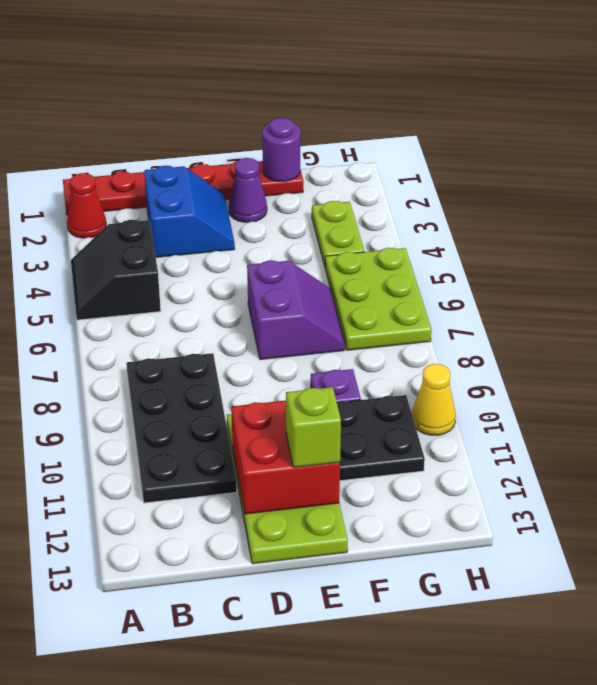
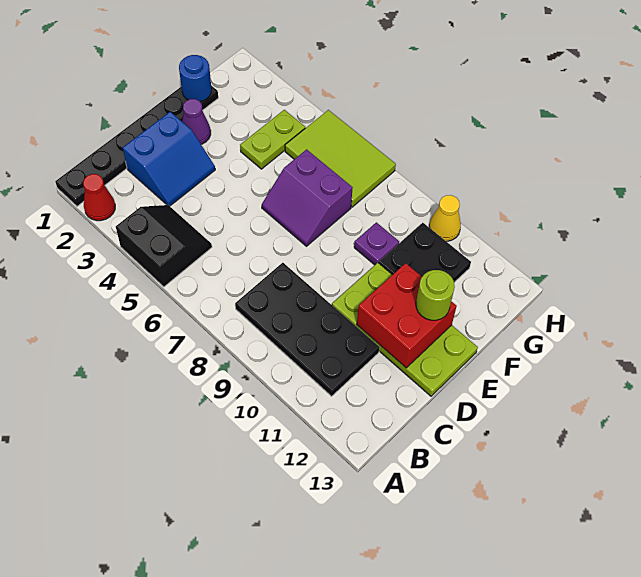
red plate A1:F1 level 1 -> black plate A1:F1 level 1
black slope A4:B5 level 1 top B -> black slope A4:B5 level 1 top A
blue slope C2:D3 level 1 top C -> blue slope C2:D3 level 1 top 2
purple slope E6:F7 level 1 top E -> purple slope E6:F7 level 1 top F
lime brick E12 level 3 -> lime round brick E12 level 3
purple round brick F1 level 2 -> blue round brick F1 level 2
lime plate G3:G4 level 1 -> lime plate F4:G4 level 1
lime plate G5:H7 level 1 -> lime tile G5:H7 level 1

